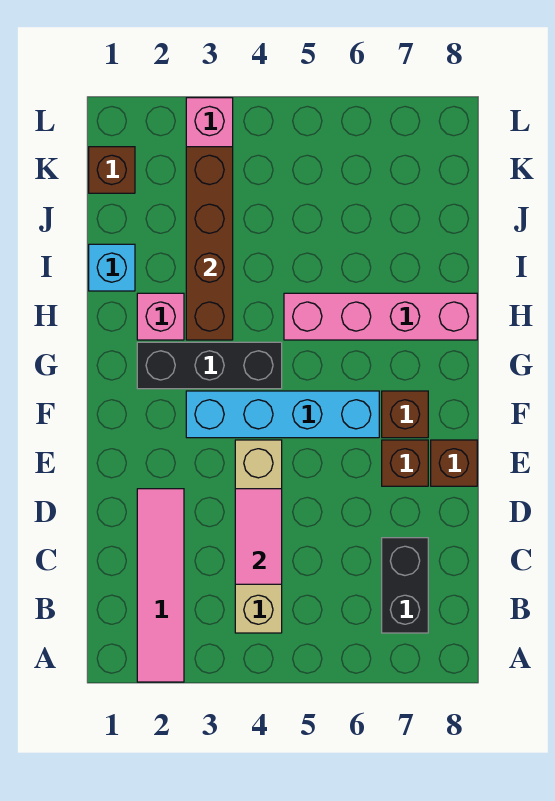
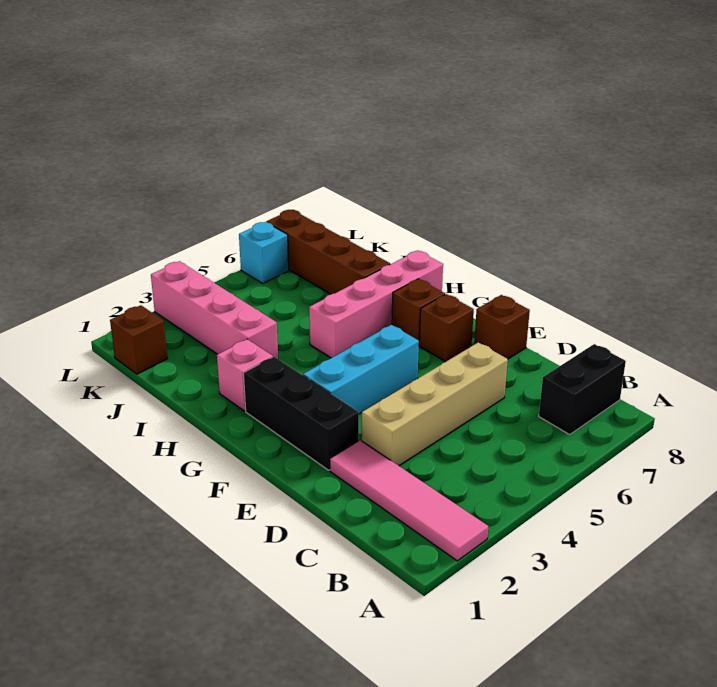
tan brick B4:E4 level 1 -> tan brick D3:D6 level 1
black brick B7:C7 level 1 -> black brick B7:B8 level 1
pink tile C4:D4 level 2 -> none
brown brick E7 level 1 -> brown brick G7 level 1
cyan brick F3:F6 level 1 -> cyan brick F3:F5 level 1
black brick G2:G4 level 1 -> black brick E2:G2 level 1
brown brick H3:K3 level 2 -> brown brick I7:L7 level 1
cyan brick I1 level 1 -> cyan brick L6 level 1

